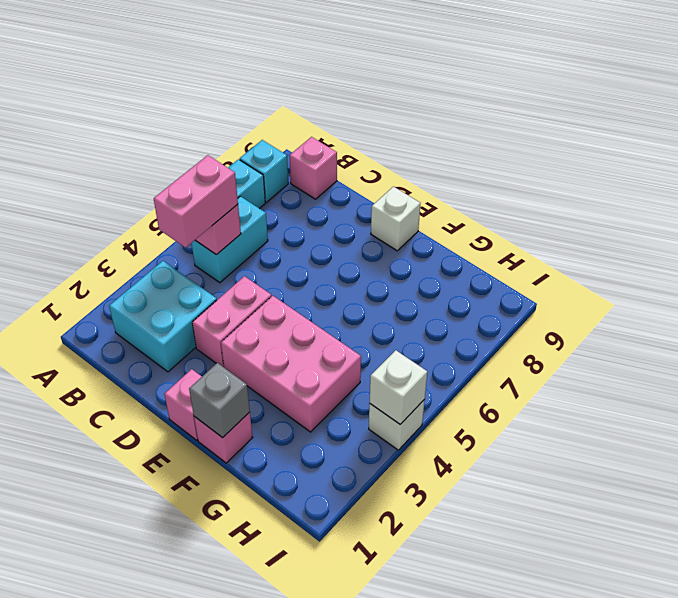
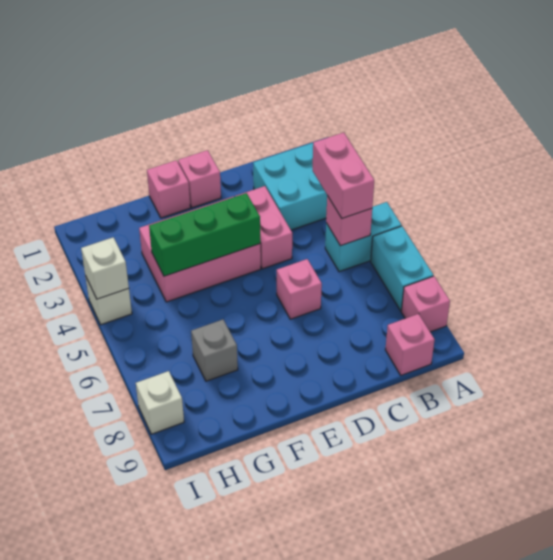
cyan brick A8 level 1 -> pink brick A8 level 1
cyan brick B5:B6 level 1 -> cyan brick A5:B5 level 1
none -> pink brick D6 level 1
none -> green brick E4:G4 level 2
white brick E9 level 1 -> white brick I8 level 1
grey brick F1 level 2 -> grey brick G7 level 1

